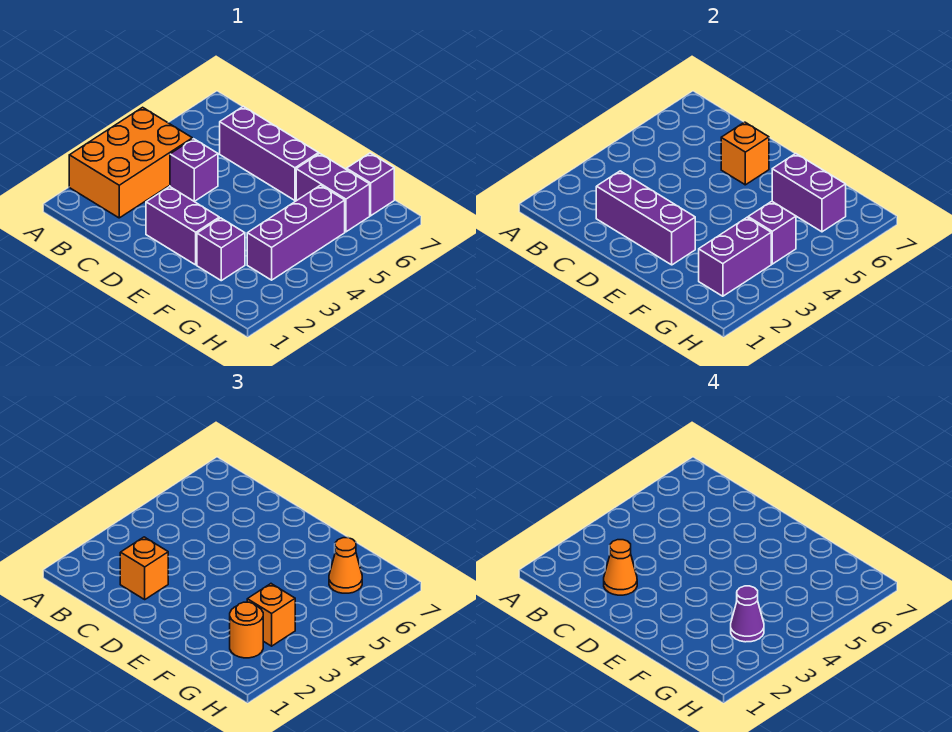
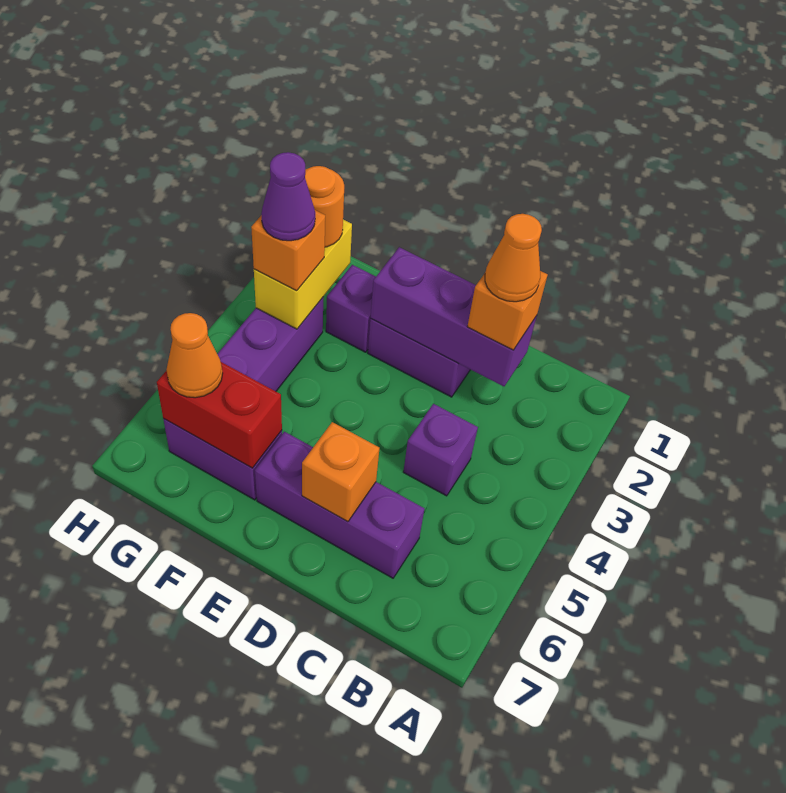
orange brick A2:B4 level 1 -> none
purple brick F6:G6 level 2 -> red brick F6:G6 level 2
purple brick G2:G3 level 2 -> yellow brick G2:G3 level 2
purple brick G4 level 2 -> none
purple brick G7 level 1 -> none

